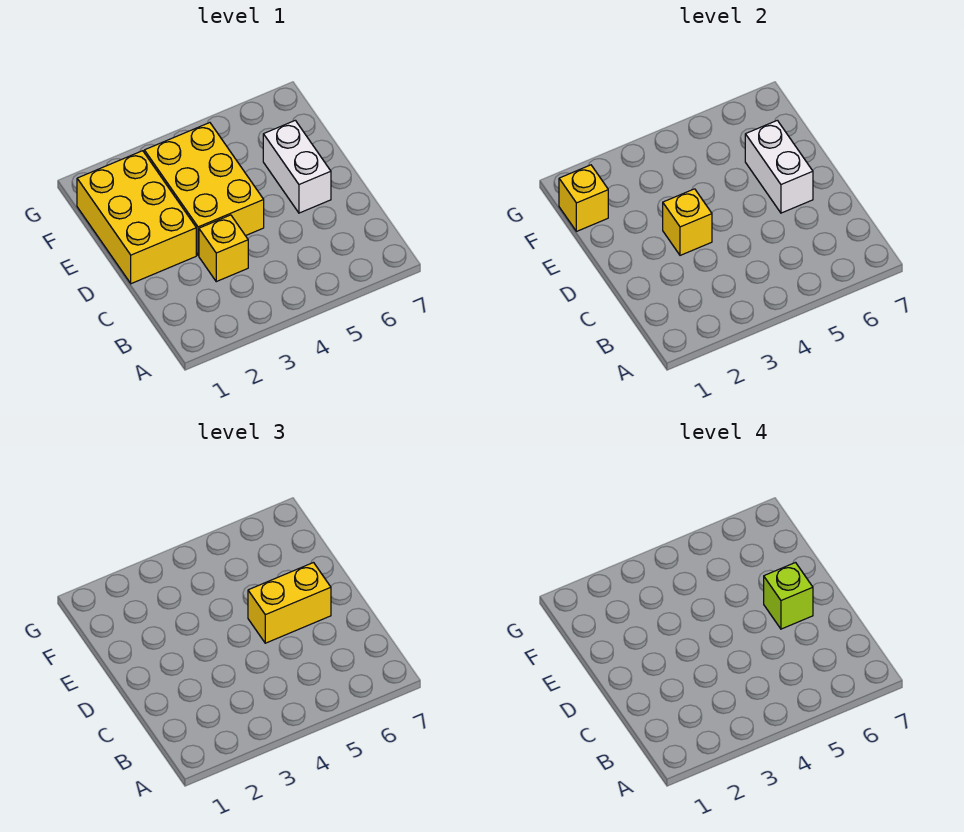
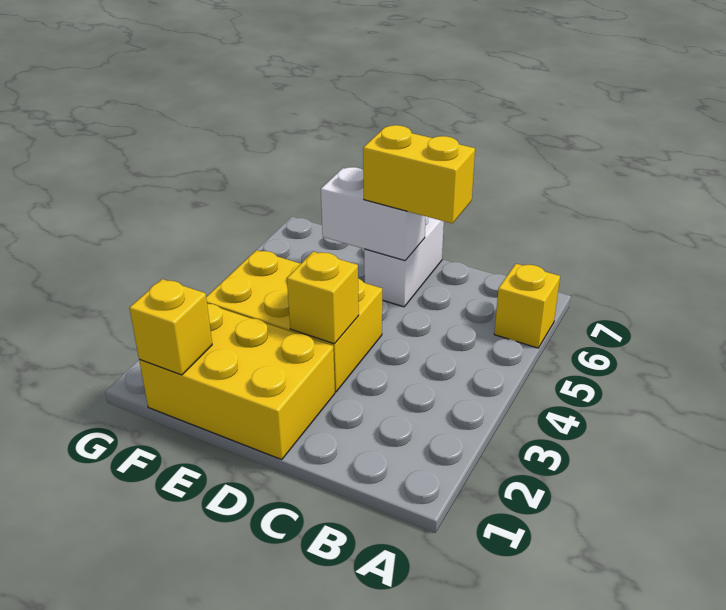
yellow brick C3 level 1 -> yellow brick A6 level 1
yellow brick D5:D6 level 3 -> yellow brick C6:D6 level 3
white brick D6:E6 level 1 -> white brick D6:D7 level 1
lime brick D6 level 4 -> none

